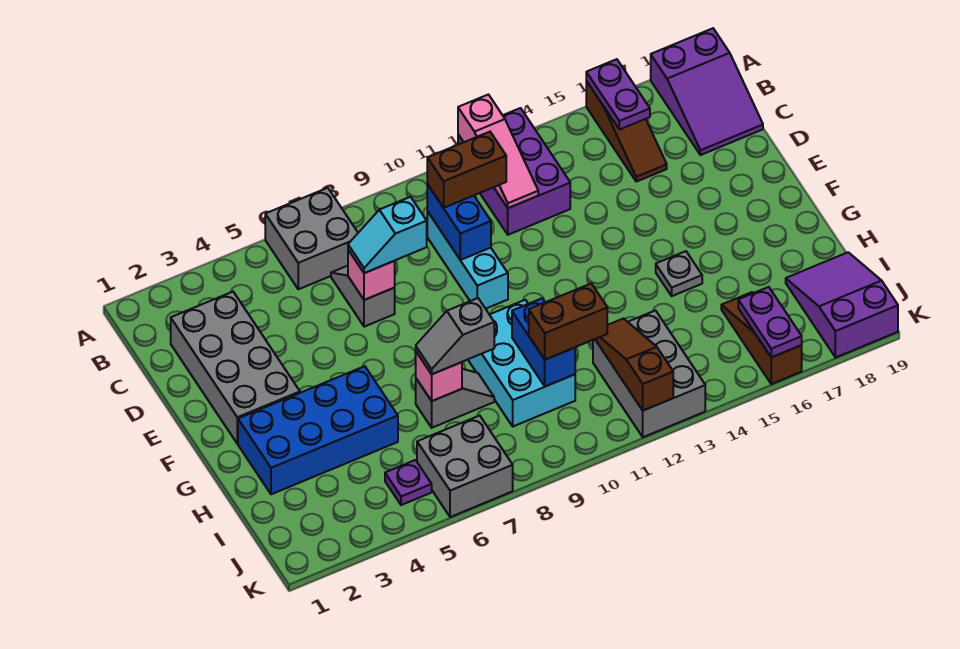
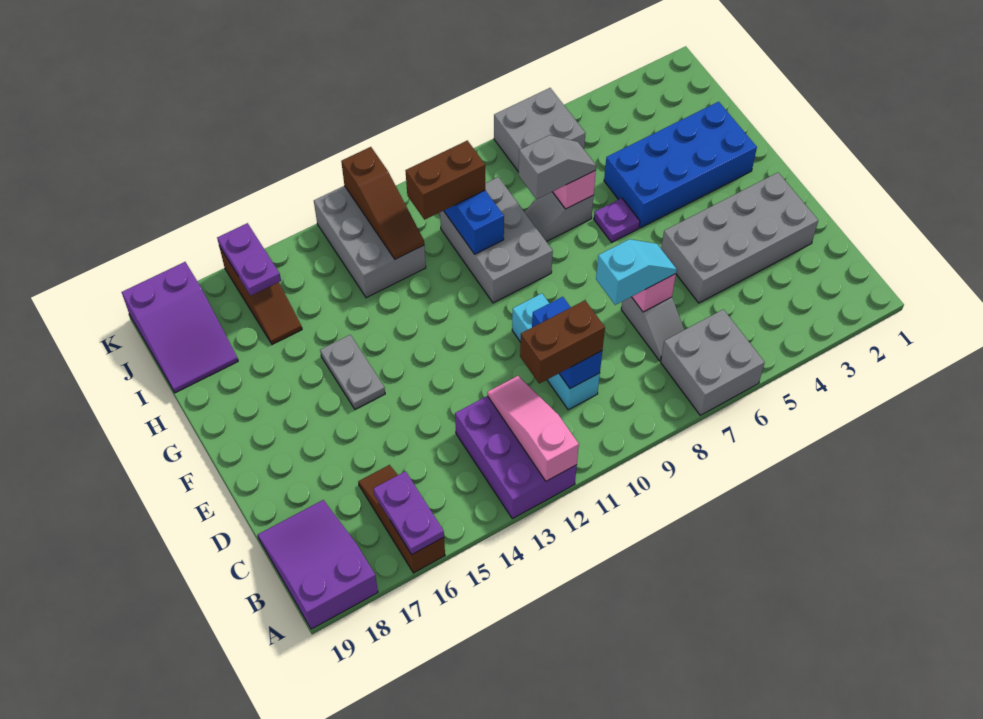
grey brick C2:F3 level 1 -> grey brick D2:E5 level 1
cyan brick G9:I10 level 1 -> grey brick G9:I10 level 1
grey plate G15 level 1 -> grey plate F15:G15 level 1
purple plate J5 level 1 -> purple plate G6 level 1

